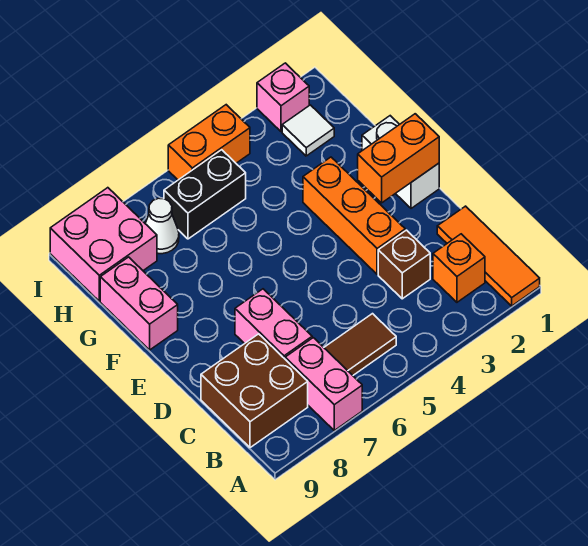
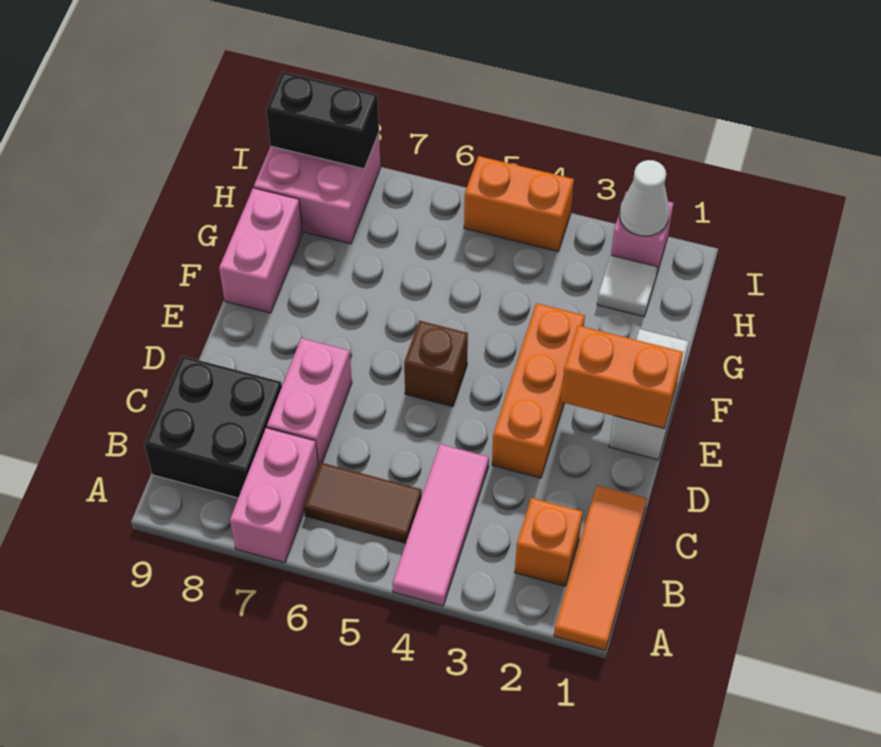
none -> pink tile A4:C4 level 1
brown brick B8:C9 level 1 -> black brick B8:C9 level 1
brown brick C3 level 1 -> brown brick E5 level 1
black brick H5:H6 level 1 -> black brick I8:I9 level 2
white cone H7 level 1 -> white cone I2 level 2

